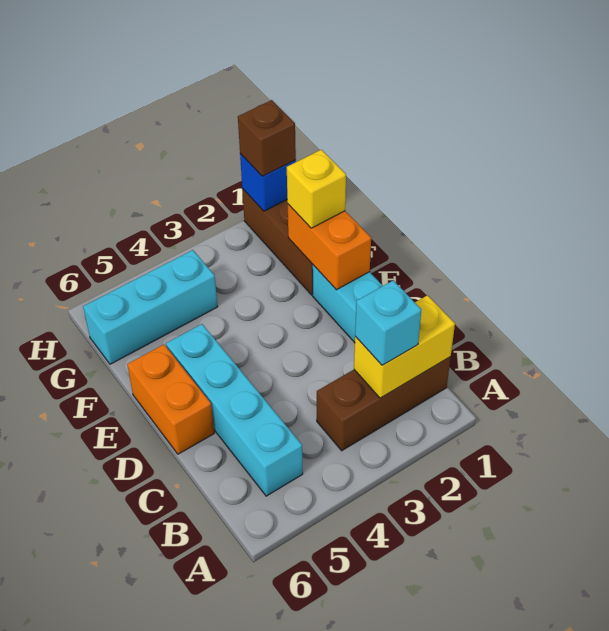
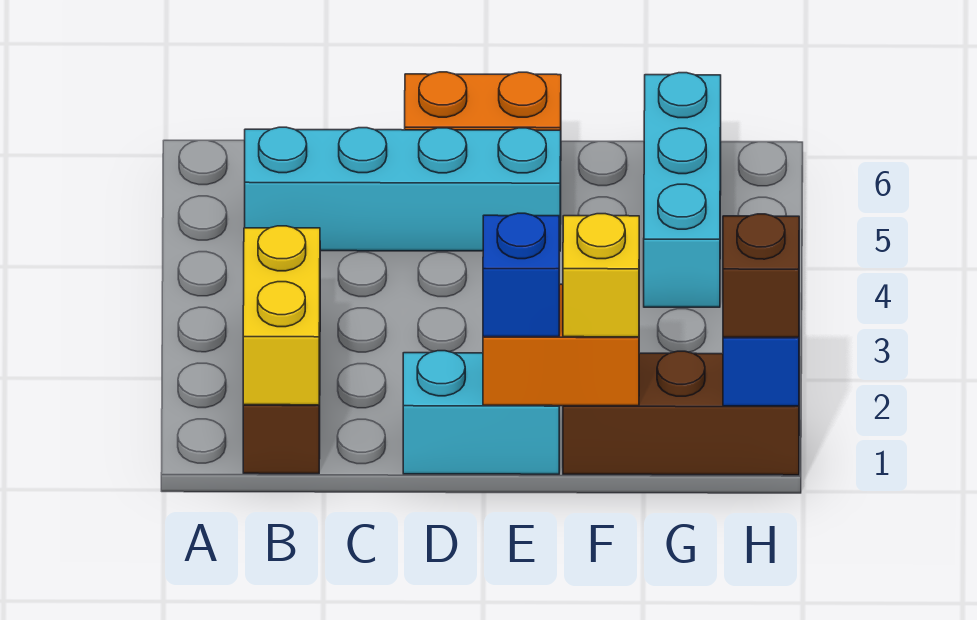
cyan brick B2 level 3 -> none
none -> blue brick E1 level 3

